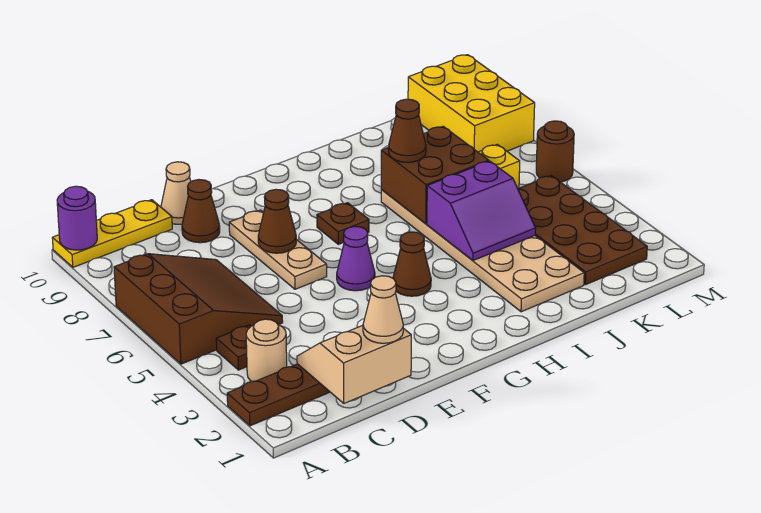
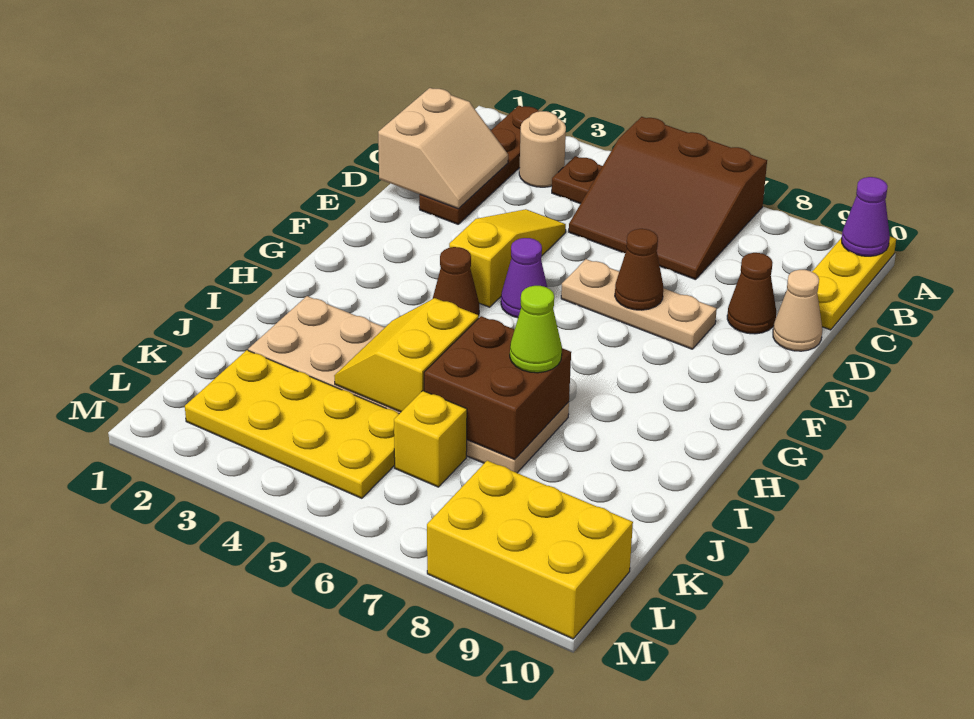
purple round brick A10 level 2 -> purple cone A10 level 2
tan cone D1 level 3 -> none
none -> yellow slope D4:F4 level 1 top F
brown plate G7 level 1 -> none
purple slope I4:J5 level 2 top 5 -> yellow slope I4:J5 level 2 top 5
brown cone I7 level 3 -> lime cone I7 level 3
brown plate K2:L5 level 1 -> yellow plate K2:L5 level 1
brown round brick M6 level 1 -> none

